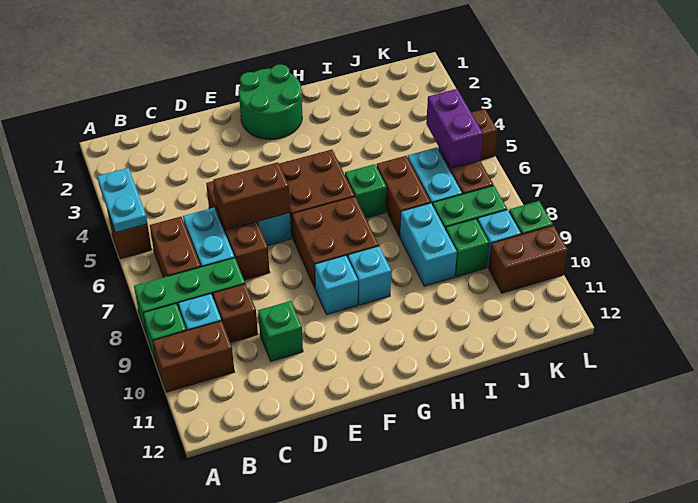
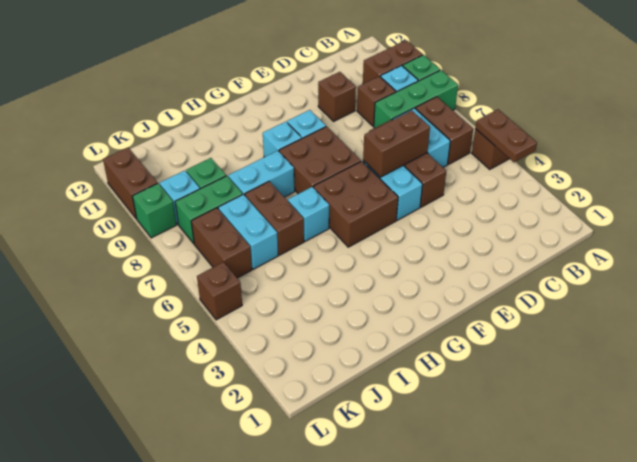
cyan plate A4:A5 level 2 -> brown plate A4:A5 level 2
green brick D10 level 1 -> brown brick D10 level 1
green round brick F1:G2 level 1 -> none
green brick H6 level 1 -> cyan brick H6 level 1
cyan brick I8:I9 level 1 -> cyan brick H8:I8 level 1
purple brick K5:K6 level 2 -> none
brown brick K10:L10 level 1 -> brown brick L10:L11 level 1

